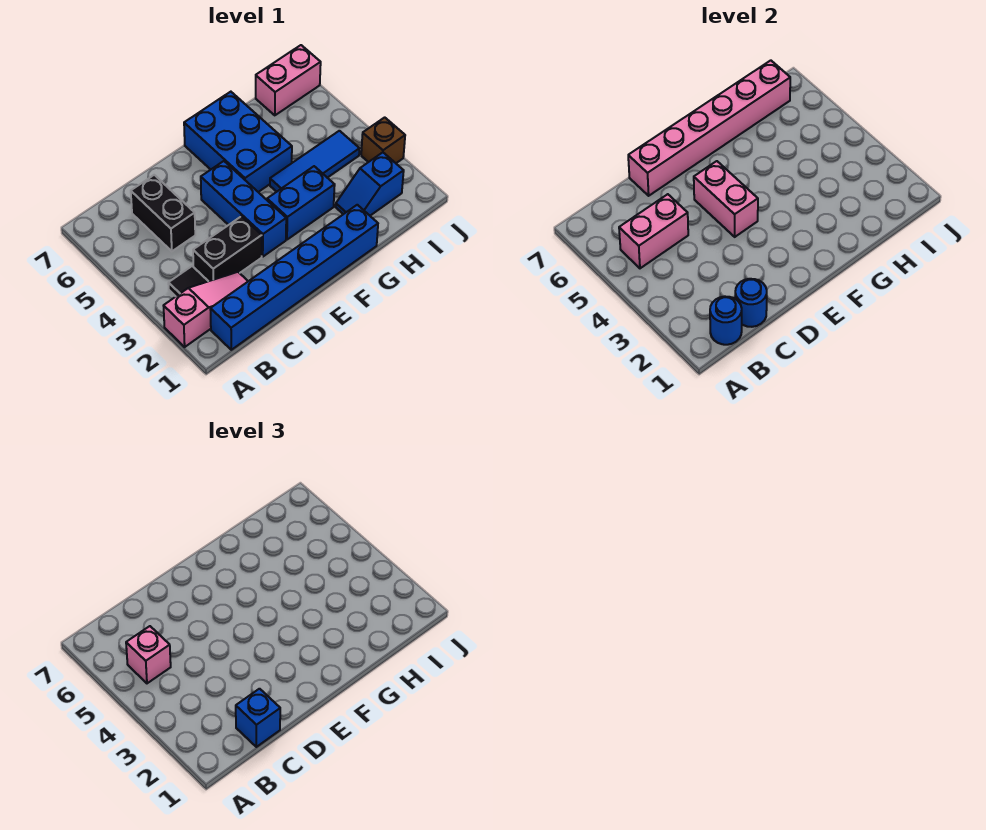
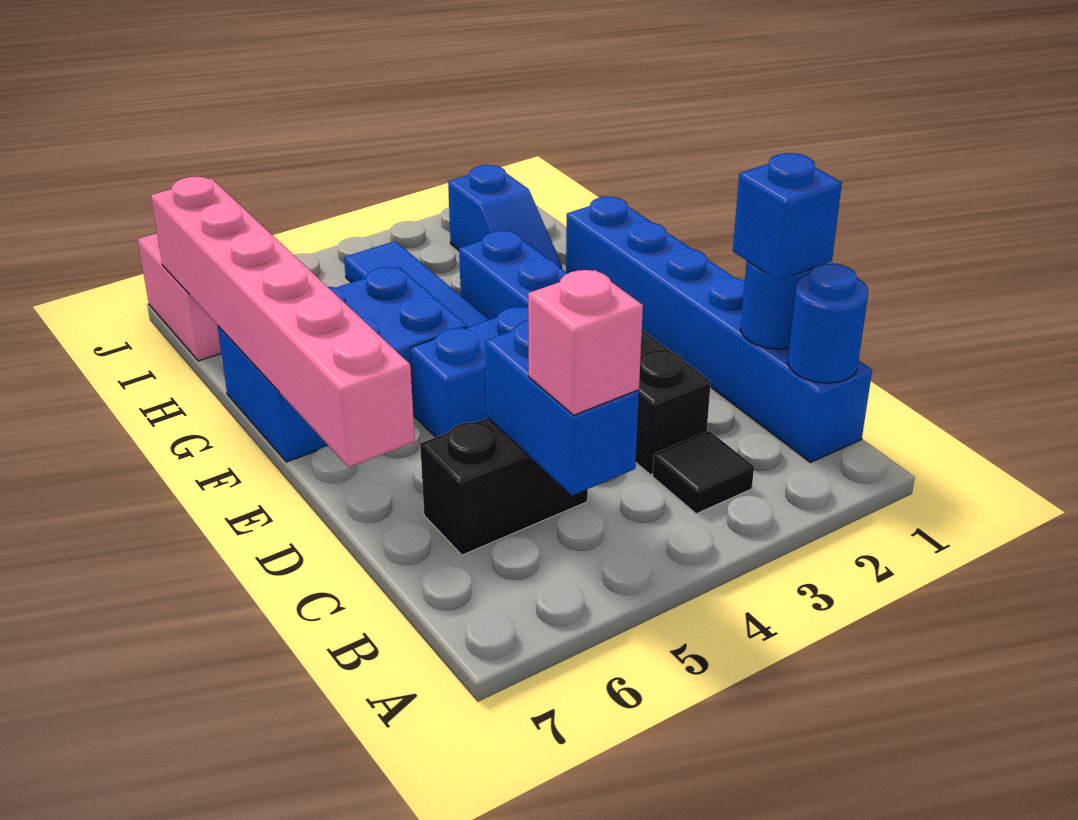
pink slope A2:C2 level 1 top A -> none
pink brick B5:C5 level 2 -> blue brick B5:C5 level 2
pink brick E4:E5 level 2 -> none
brown brick J3 level 1 -> none

